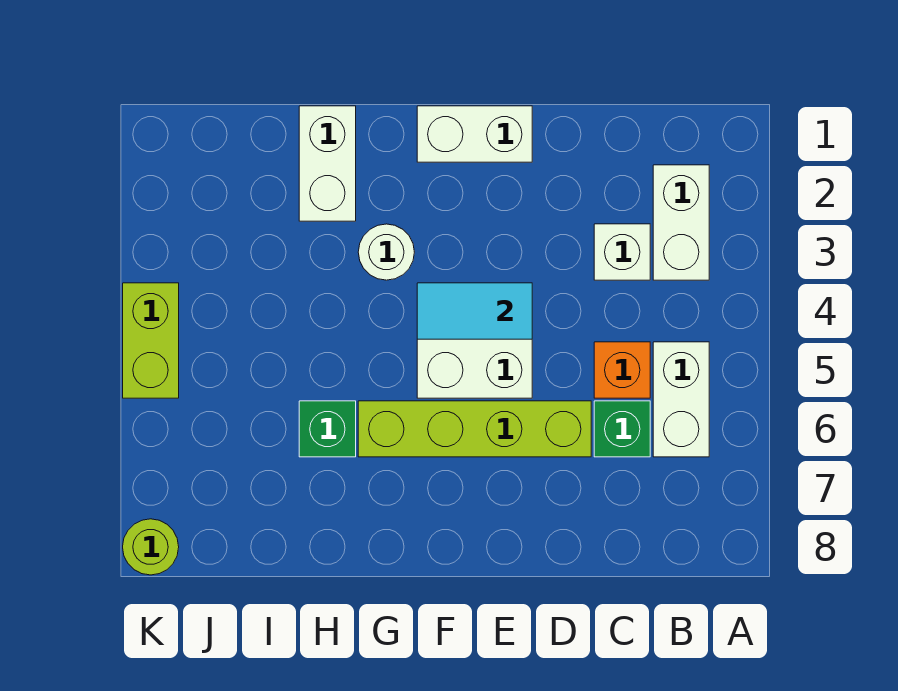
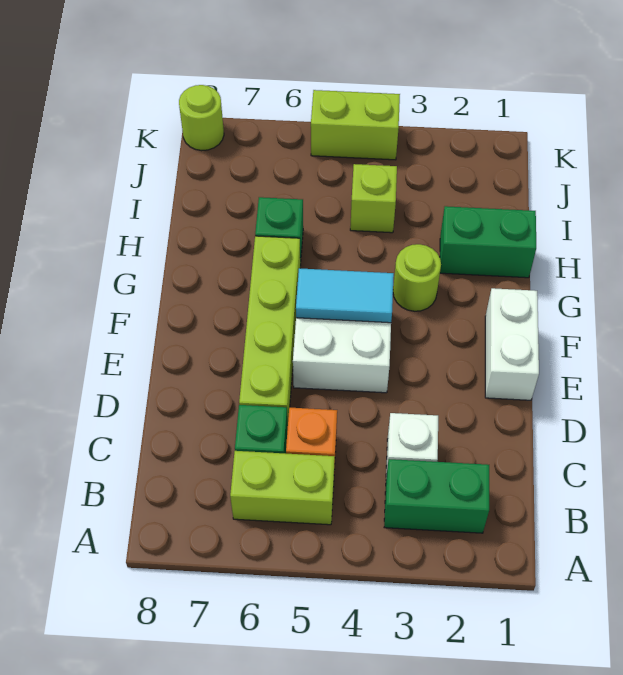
white brick B2:B3 level 1 -> green brick B2:B3 level 1
white brick B5:B6 level 1 -> lime brick B5:B6 level 1
cyan tile E4:F4 level 2 -> cyan tile F4:F5 level 2
white round brick G3 level 1 -> lime round brick G3 level 1
white brick H1:H2 level 1 -> green brick H1:H2 level 1
none -> lime brick I4 level 1

